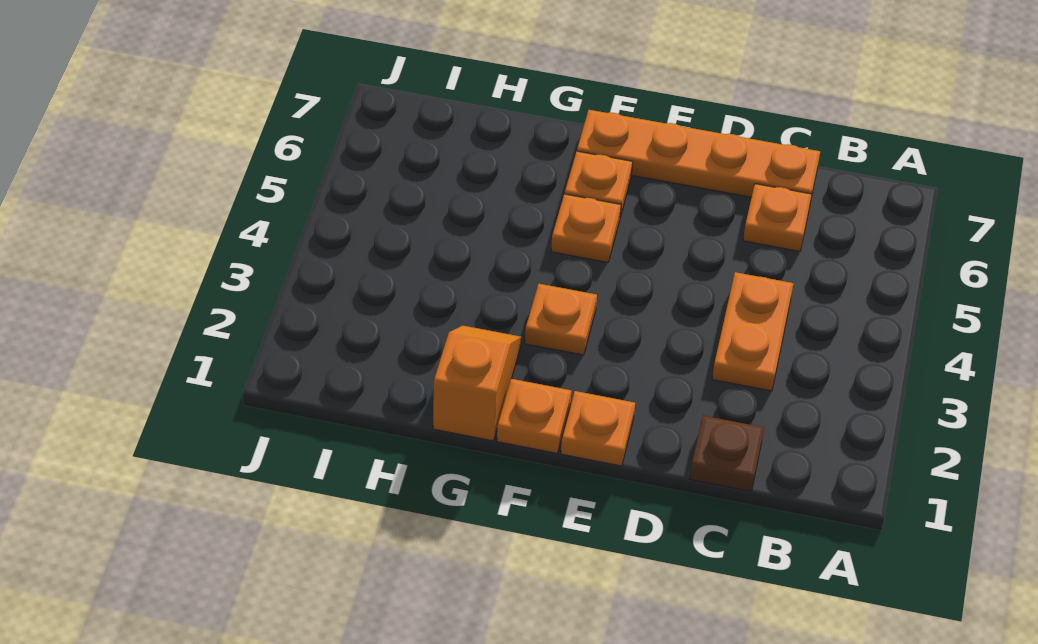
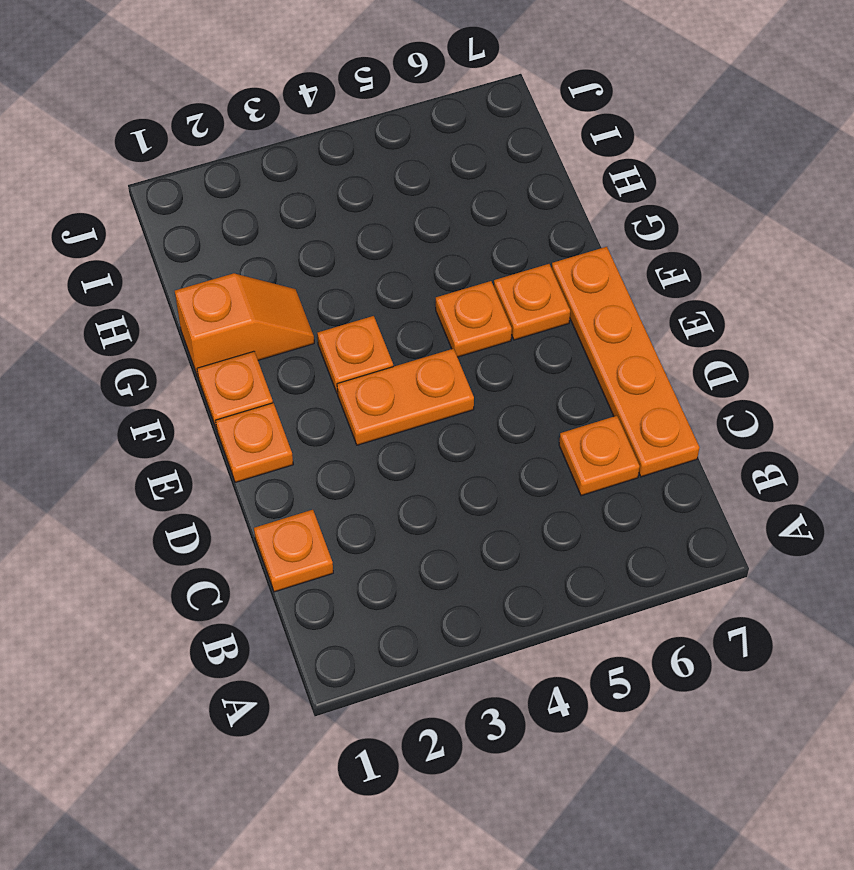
brown plate C1 level 1 -> orange plate C1 level 1
orange plate C3:C4 level 1 -> orange plate E3:E4 level 1

